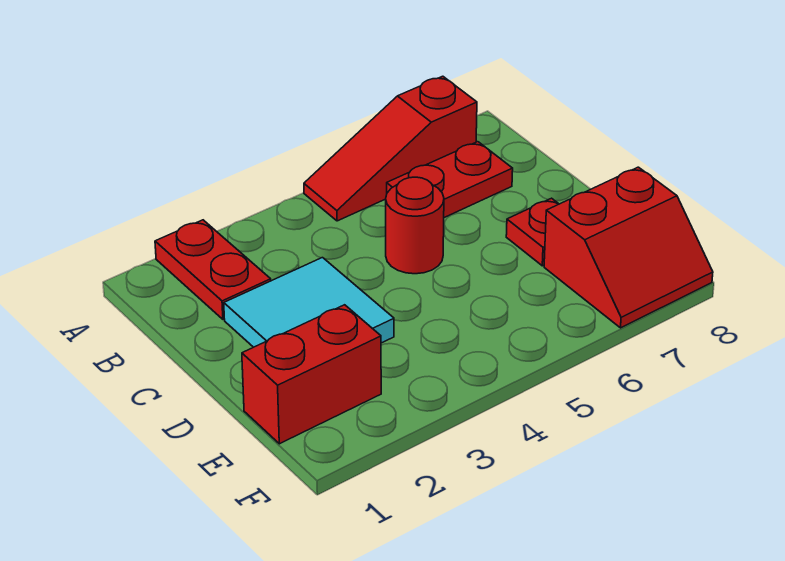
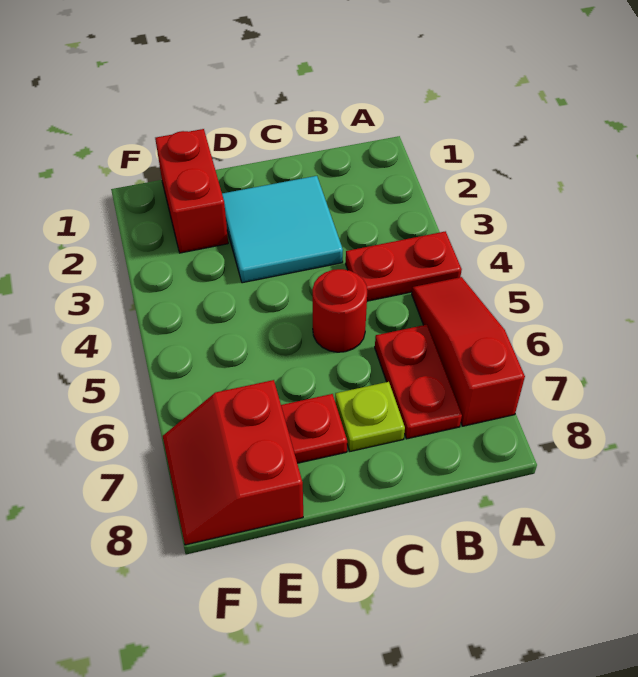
red plate A2:B2 level 1 -> red plate A4:B4 level 1
none -> lime plate C7 level 1

